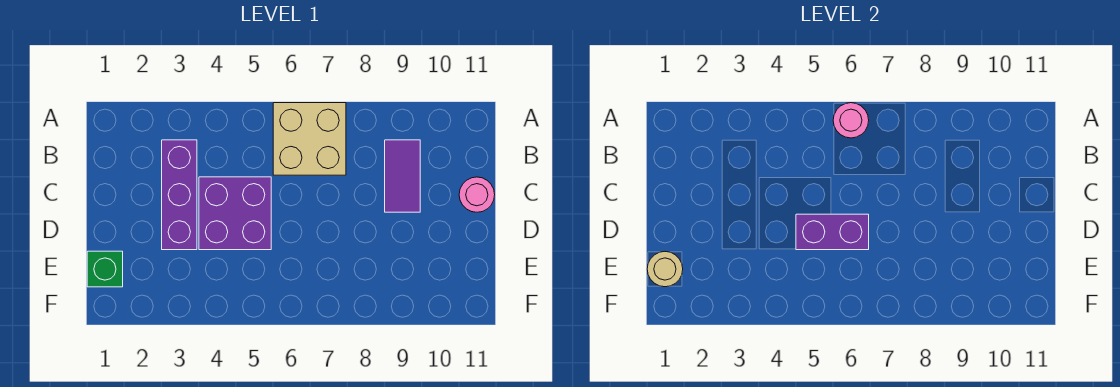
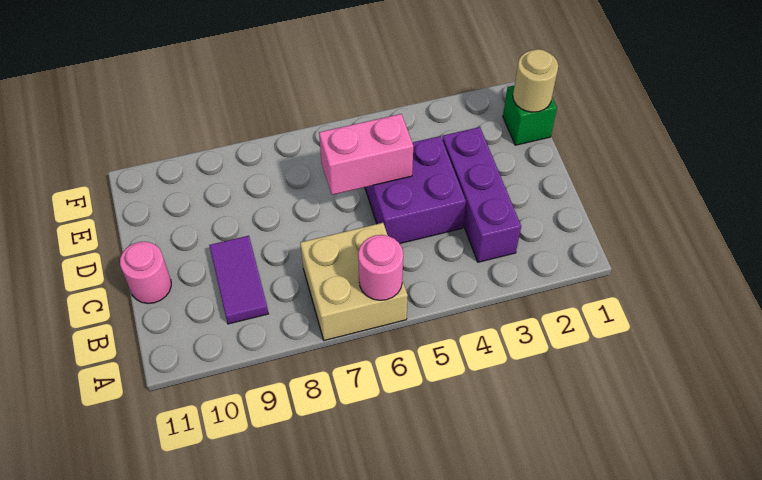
purple brick D5:D6 level 2 -> pink brick D5:D6 level 2

